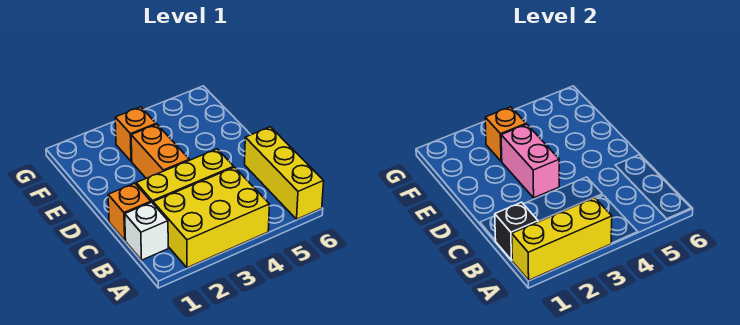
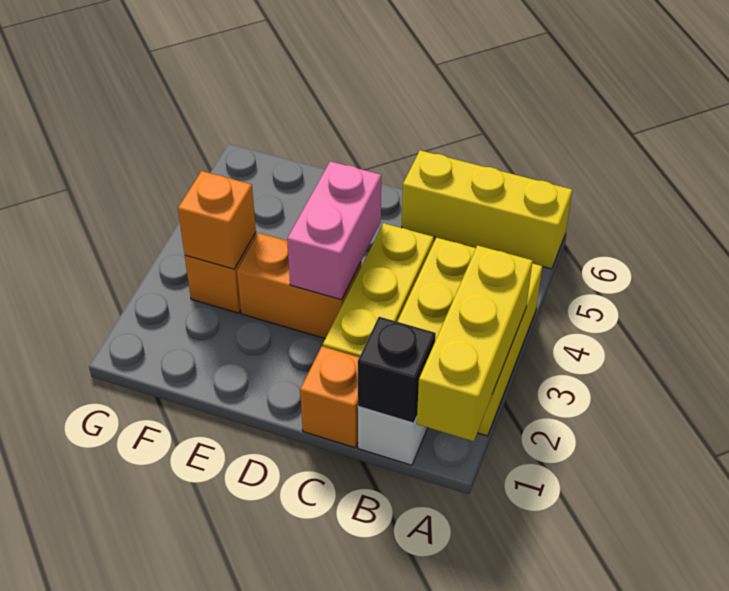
pink brick D3:E3 level 2 -> pink brick D3:D4 level 2

